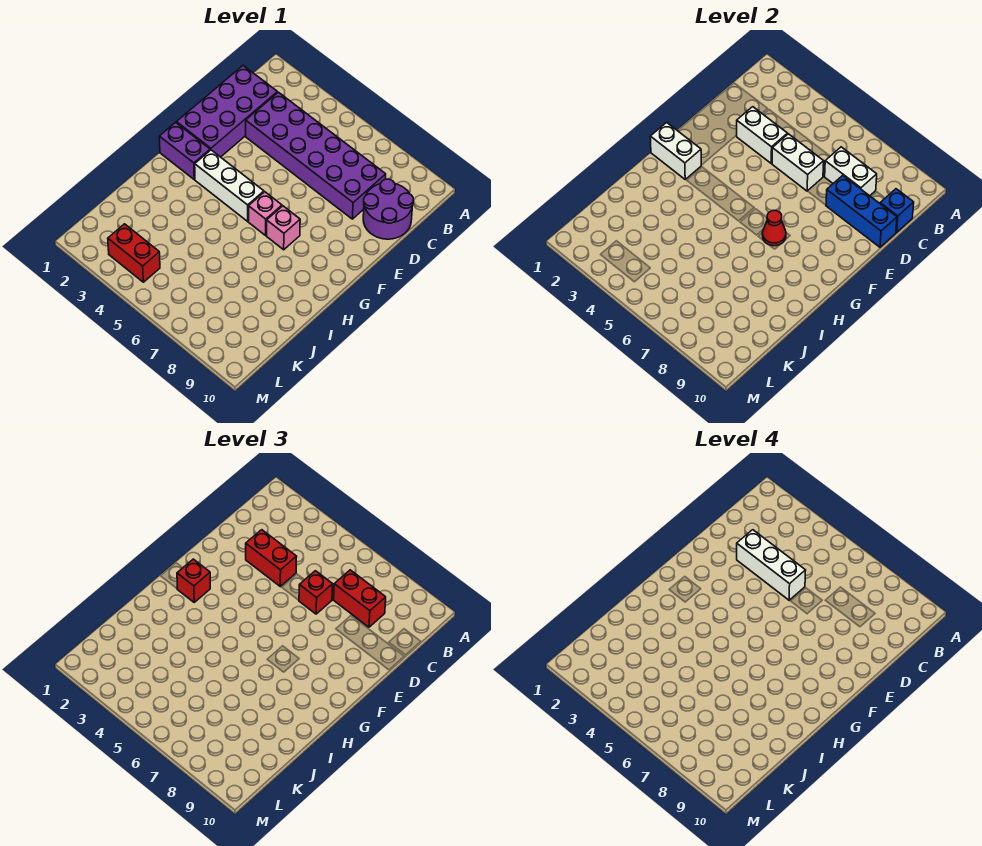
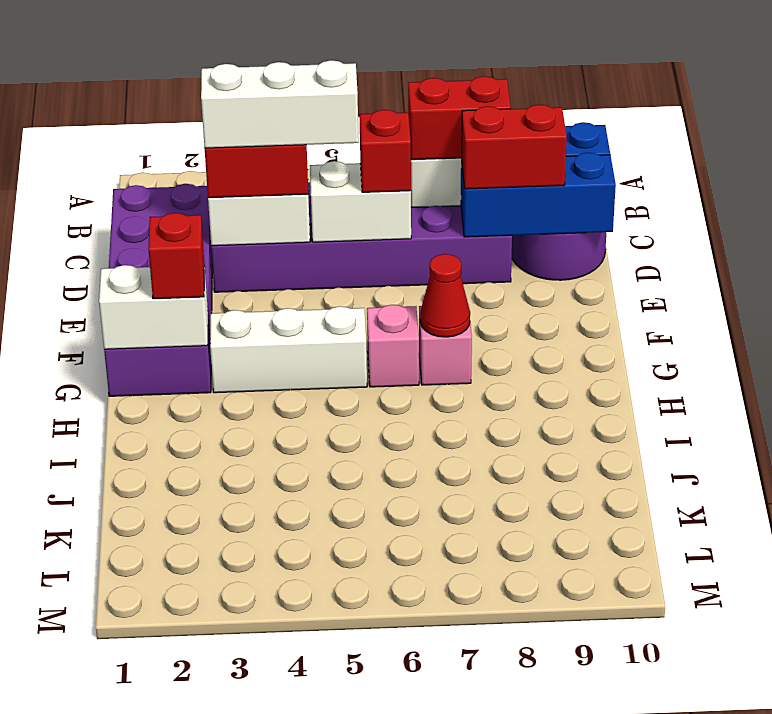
red brick L3:L4 level 1 -> red brick D8:D9 level 3

